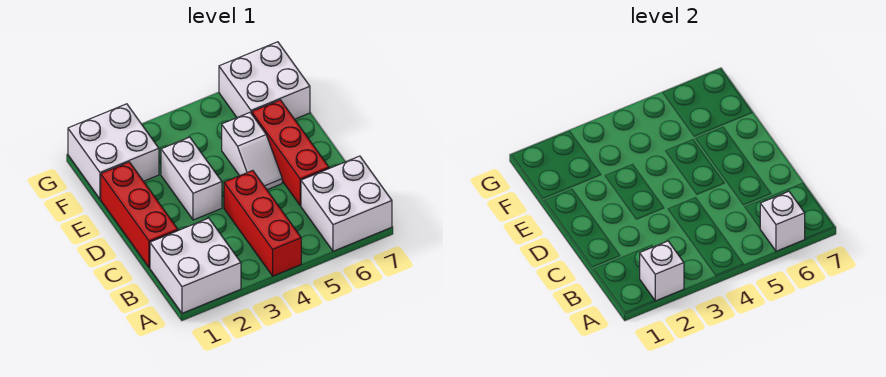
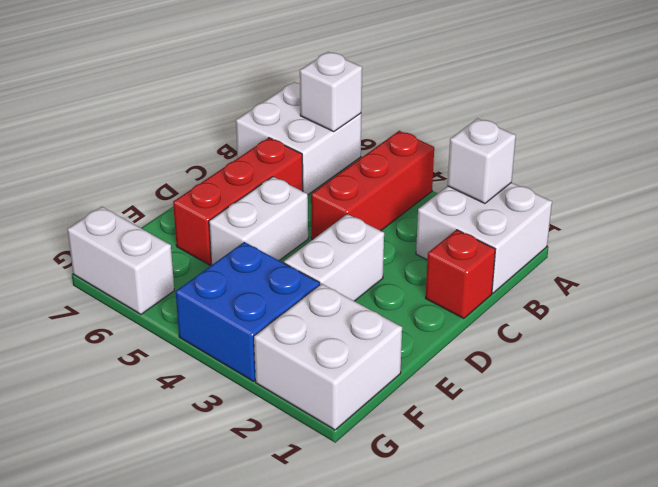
red brick C1:E1 level 1 -> red brick C1 level 1
white slope D5:E5 level 1 top E -> white brick D5:E5 level 1
none -> blue brick F3:G4 level 1
white brick F6:G7 level 1 -> white brick G6:G7 level 1

